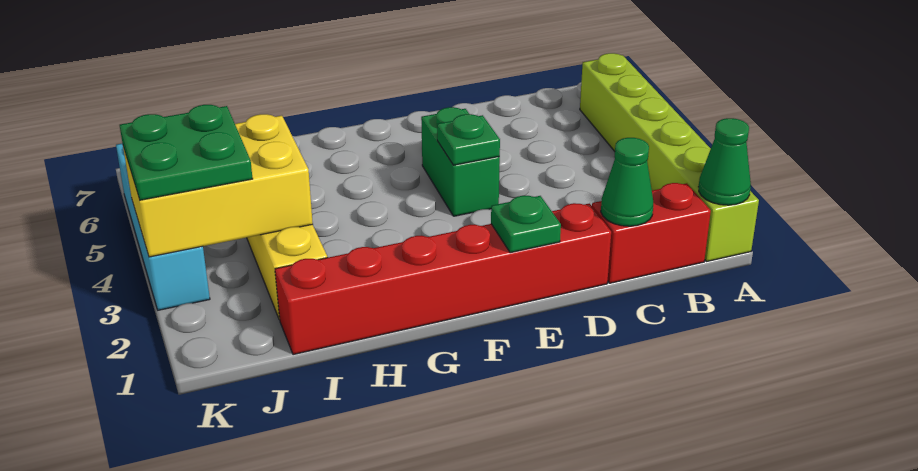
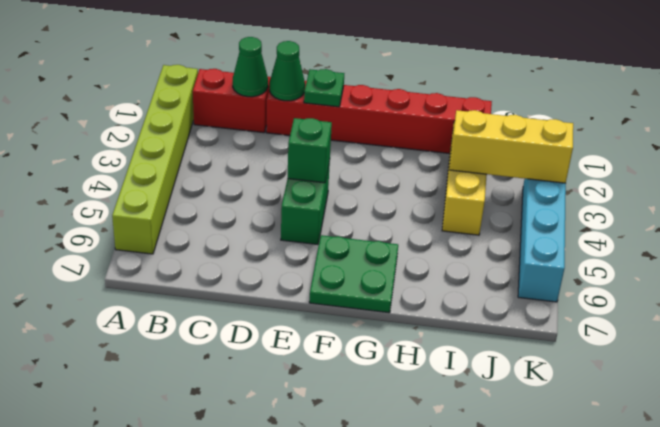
green cone A1 level 2 -> green cone D1 level 2
green plate E4 level 2 -> green brick E4 level 2
yellow brick I3:K4 level 2 -> yellow brick I3:K3 level 2
green plate J3:K4 level 3 -> green plate F6:G7 level 1

